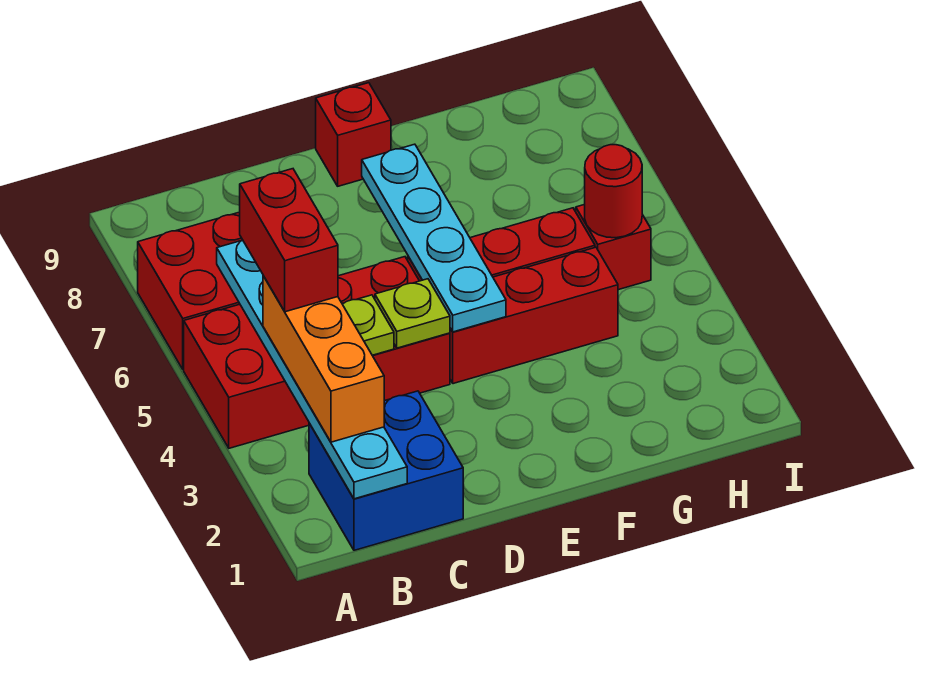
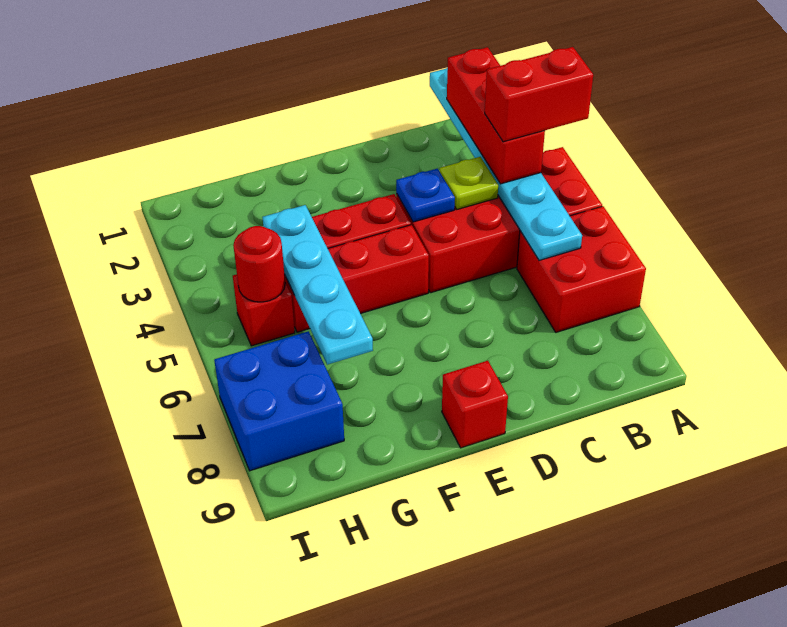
blue brick B1:C2 level 1 -> blue brick H7:I8 level 1
orange brick B2:B4 level 3 -> red brick B2:B4 level 3
red brick B4:B5 level 4 -> red brick A4:B4 level 4
lime plate D4 level 2 -> blue plate D4 level 2
cyan plate E4:E7 level 2 -> cyan plate G4:G7 level 2

